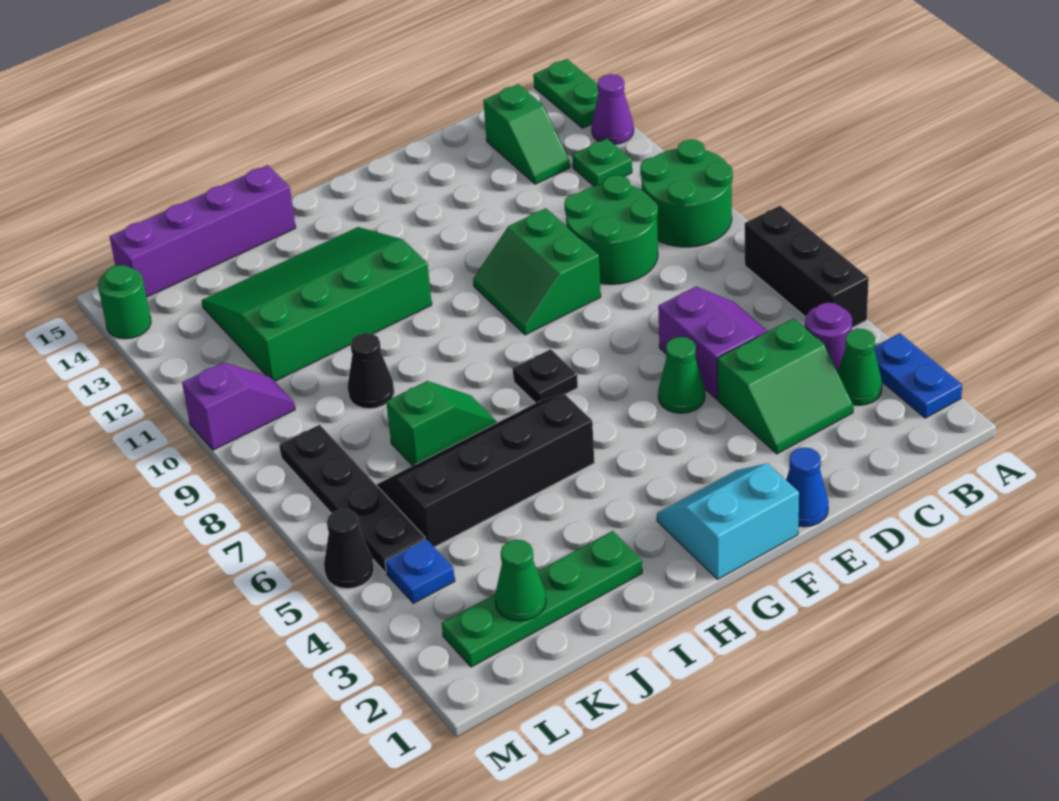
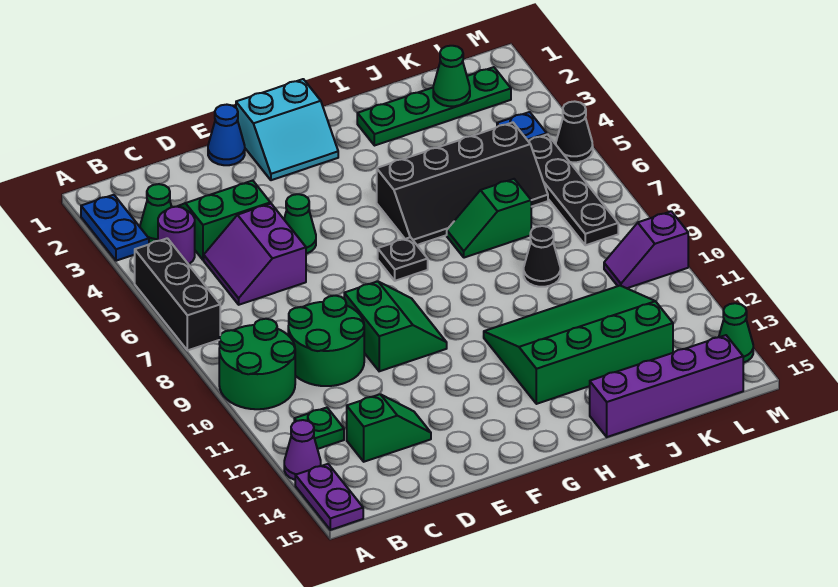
green plate A14:A15 level 1 -> purple plate A14:A15 level 1
green slope C13:C14 level 1 top 14 -> green slope C13:D13 level 1 top C
green slope H11:K13 level 1 top 11 -> green slope H11:K13 level 1 top 13
green round brick M14 level 1 -> green cone M14 level 1

